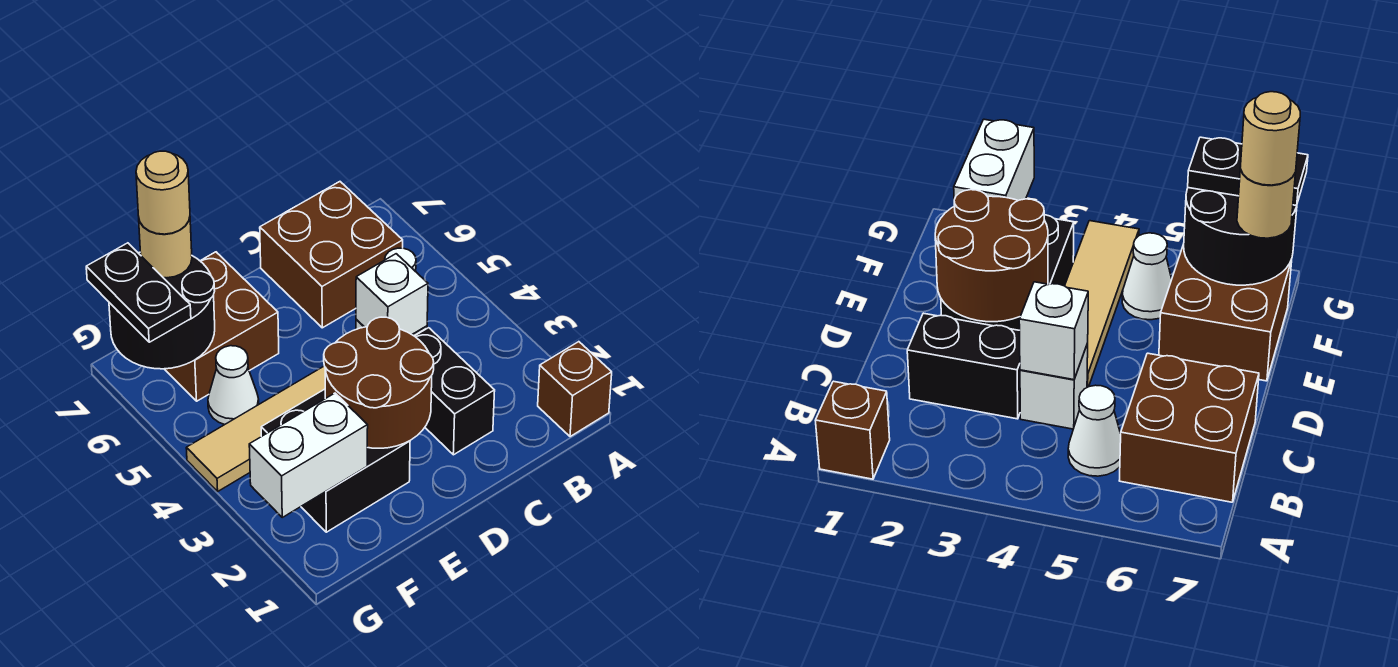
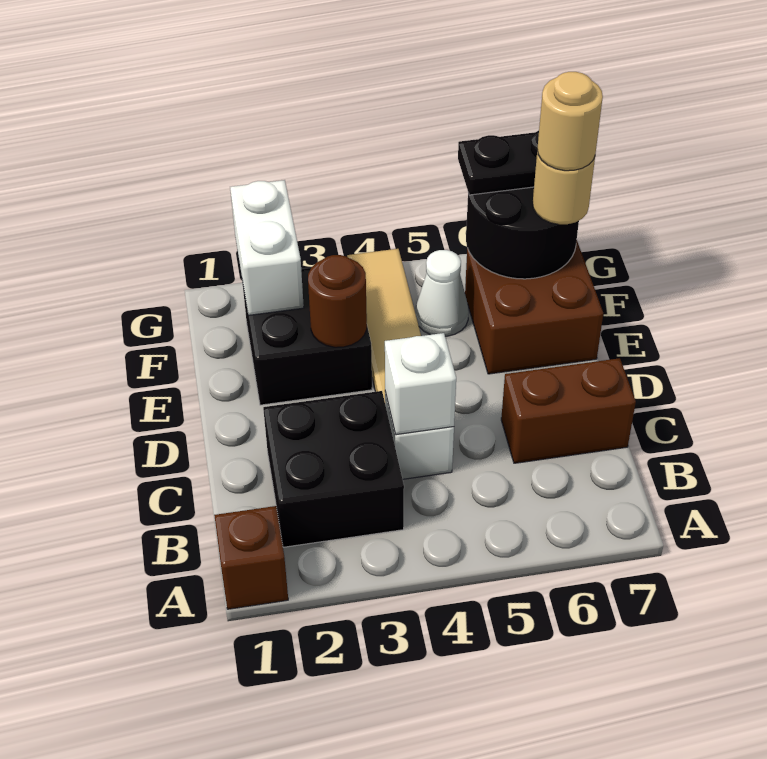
white cone B5 level 1 -> none
brown brick B6:C7 level 1 -> brown brick C6:C7 level 1
black brick C2:C3 level 1 -> black brick B2:C3 level 1
brown round brick D2:E3 level 2 -> brown round brick E3 level 2

